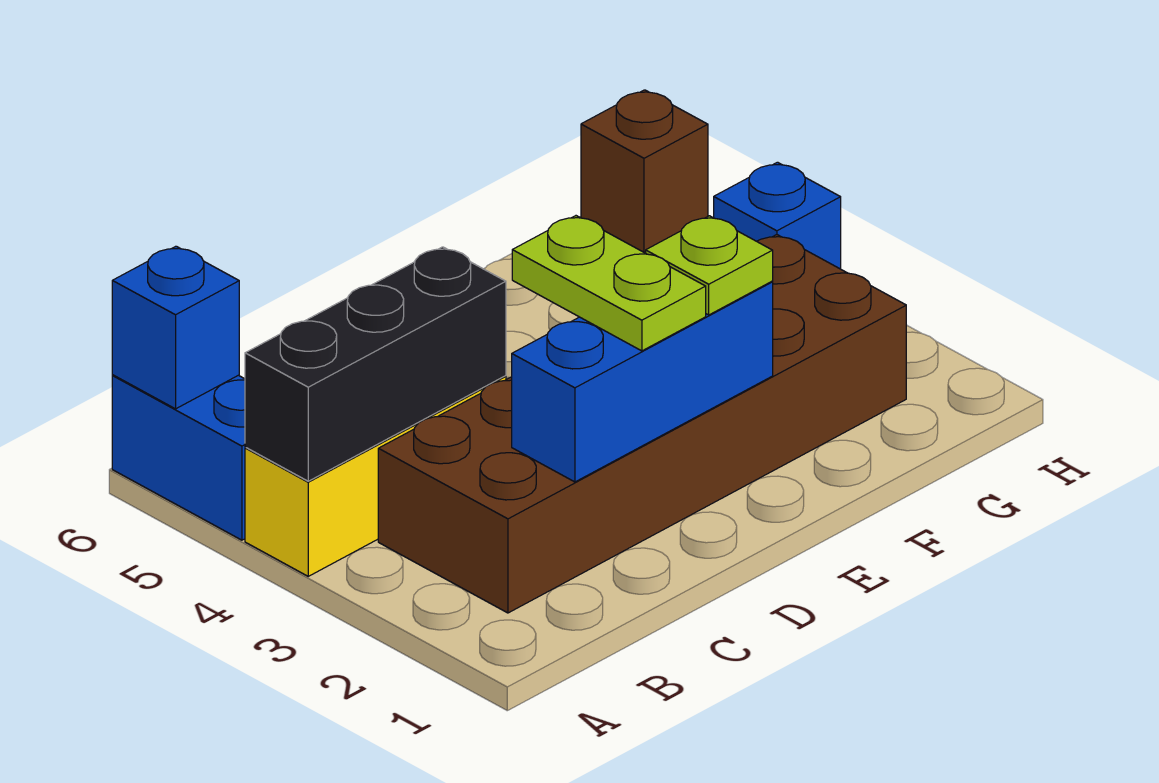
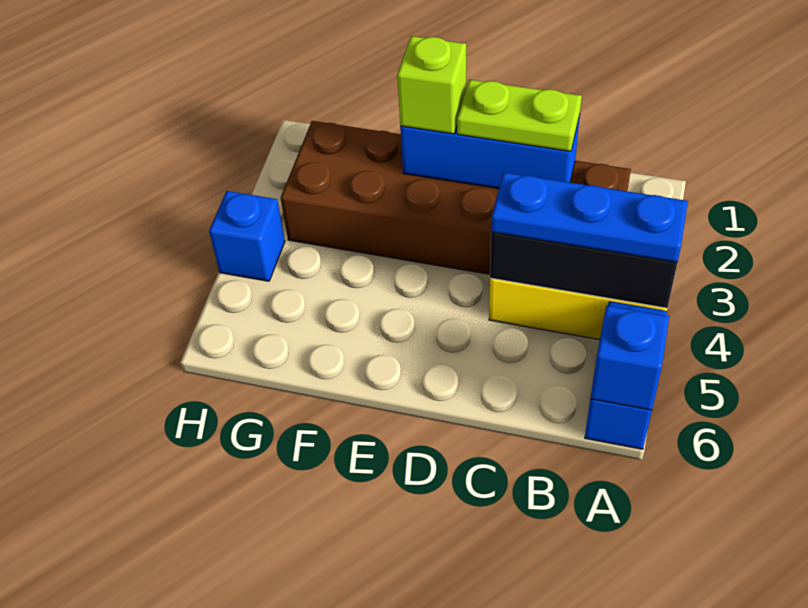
none -> blue plate A4:C4 level 3
lime plate D2:D3 level 3 -> lime plate C2:D2 level 3
lime plate E2 level 3 -> lime brick E2 level 3
brown brick H6 level 1 -> none

